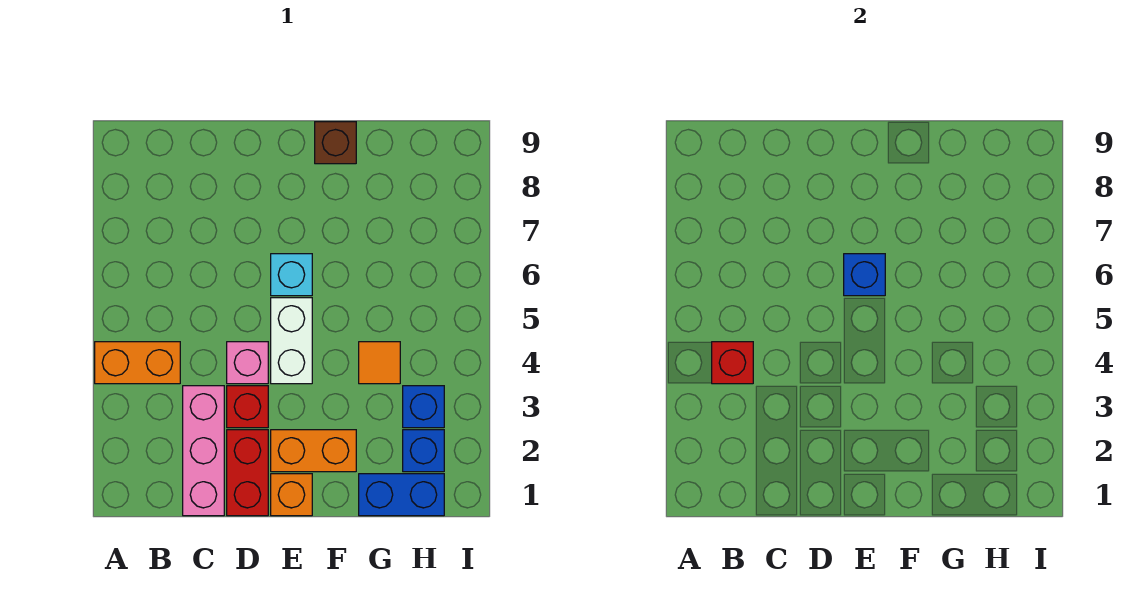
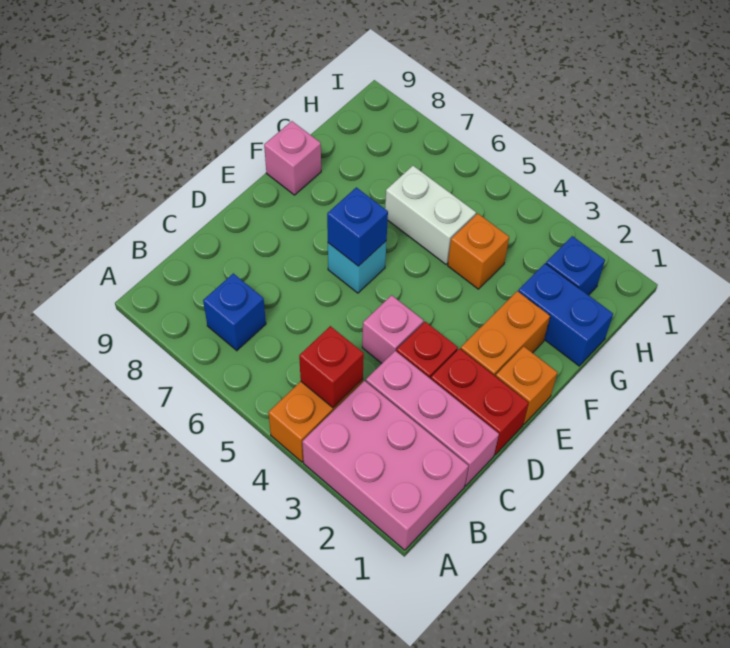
none -> pink brick A1:B3 level 1
white brick E4:E5 level 1 -> white brick G5:G6 level 1
brown brick F9 level 1 -> pink brick F9 level 1
blue brick G1:H1 level 1 -> blue brick G1:G2 level 1
orange tile G4 level 1 -> orange brick G4 level 1
blue brick H3 level 1 -> blue brick B7 level 1

